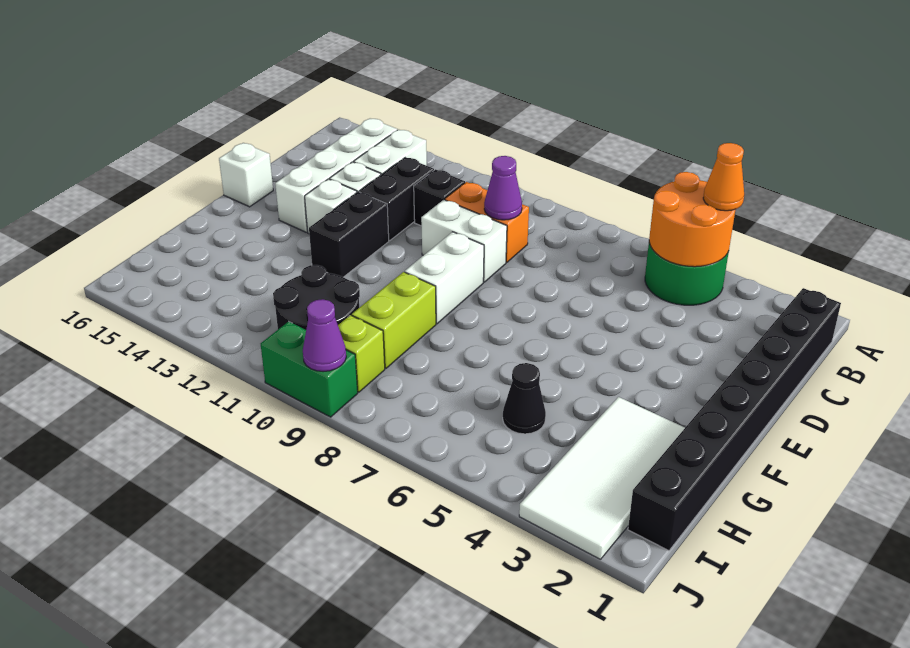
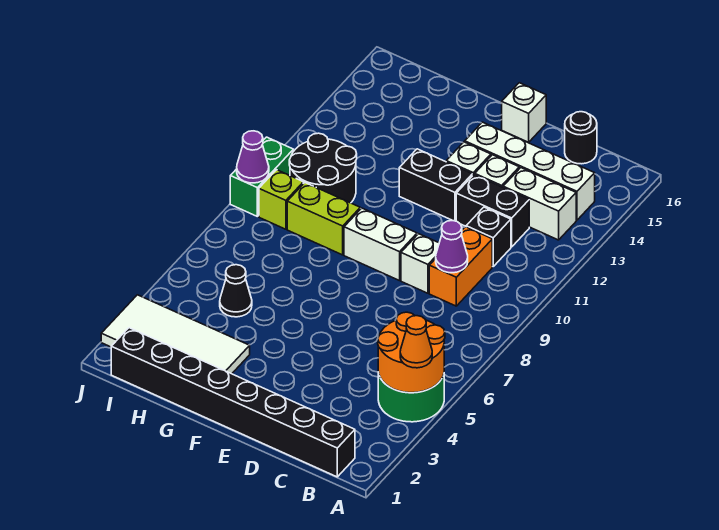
none -> black round brick C16 level 1
white brick D9:D10 level 1 -> white brick D9 level 1

